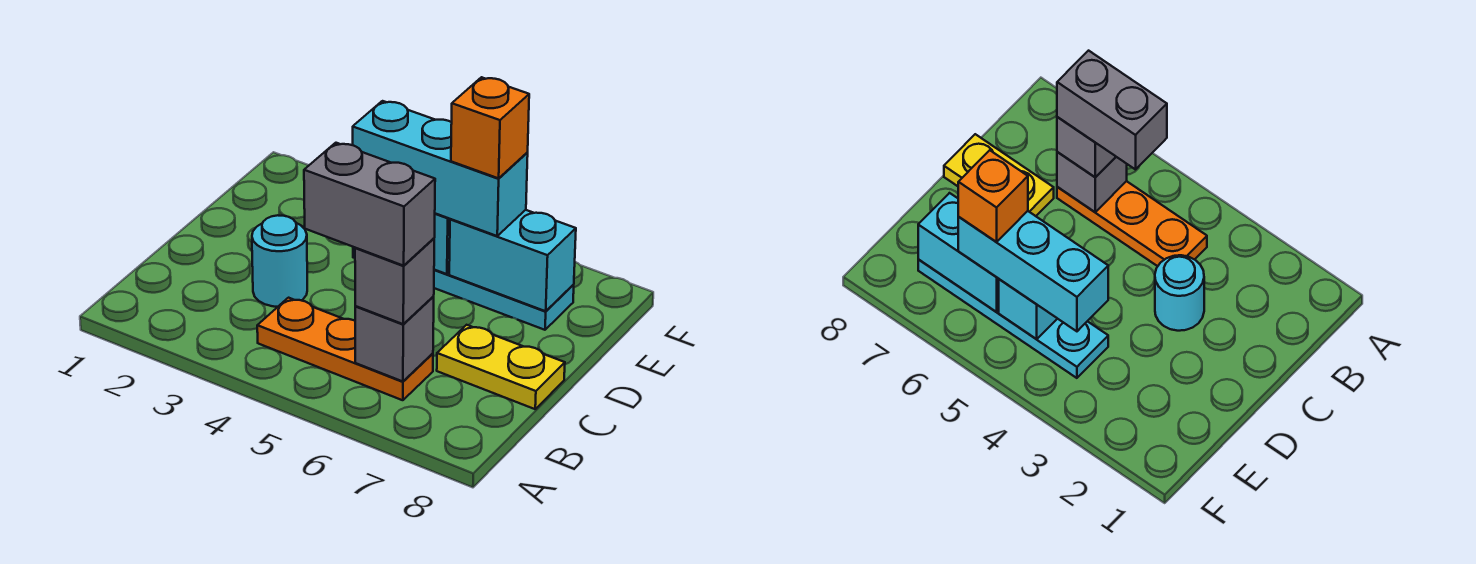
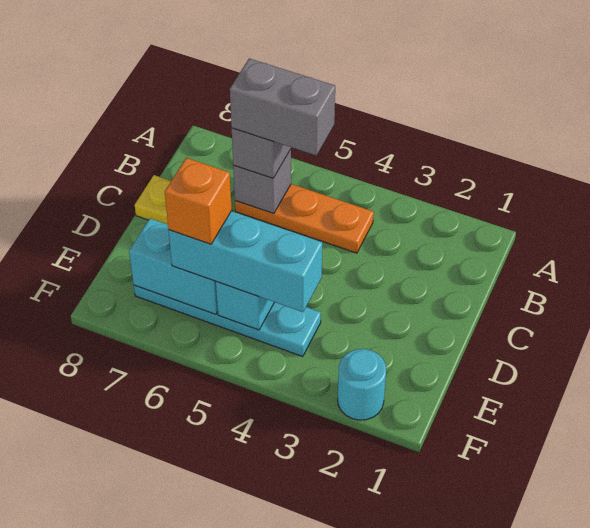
cyan round brick C3 level 1 -> cyan round brick F2 level 1

